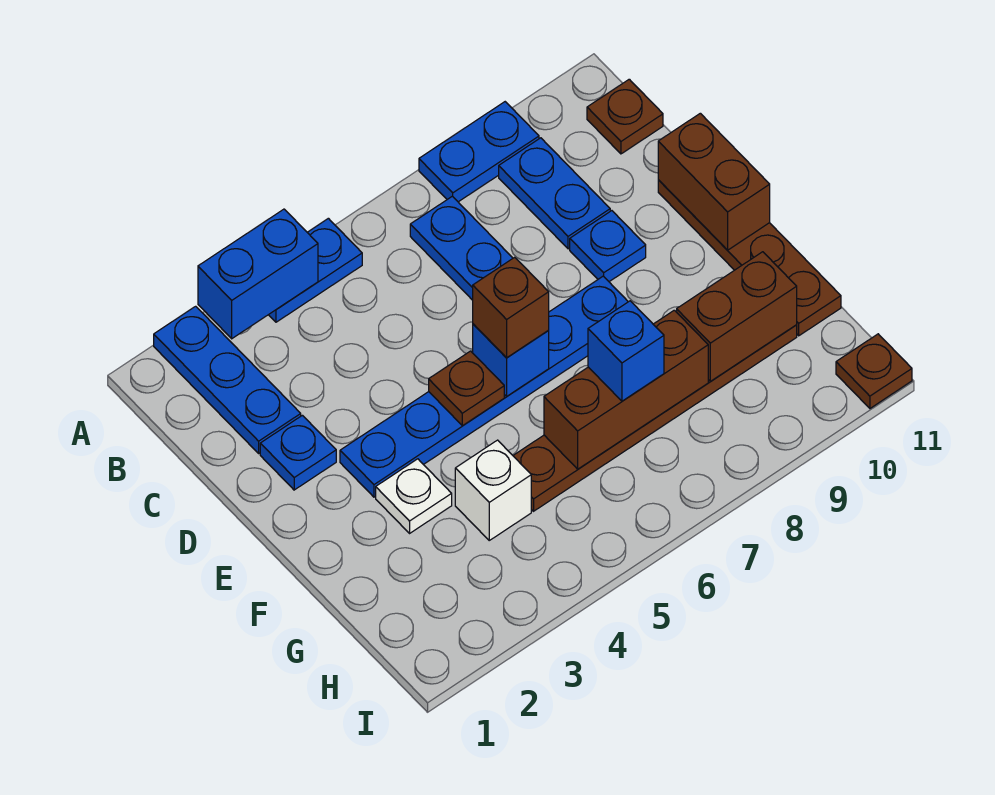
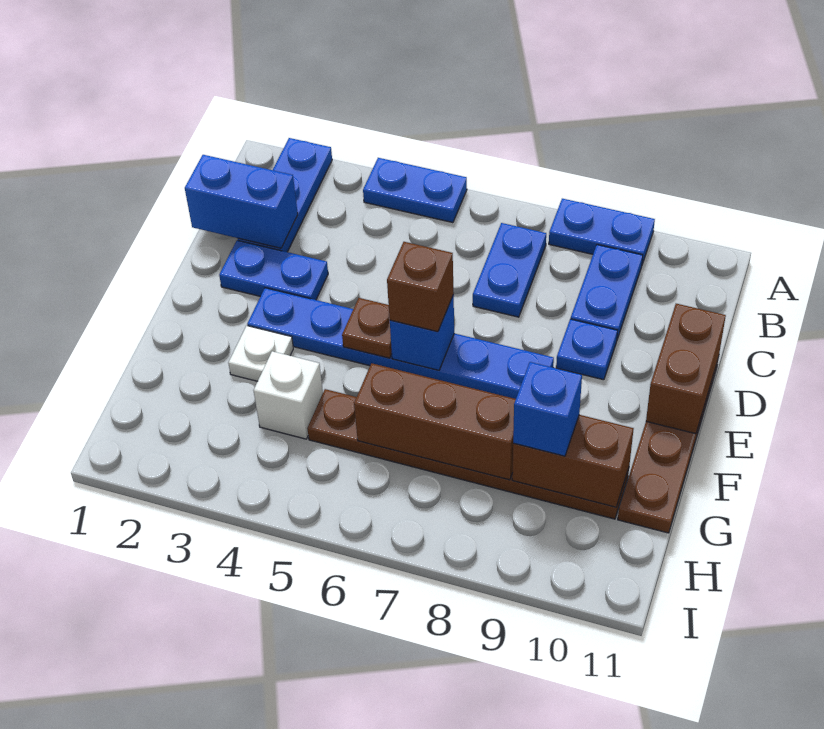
blue brick A3:A4 level 2 -> blue brick C1:C2 level 2
brown plate B11 level 1 -> none
blue plate D2 level 1 -> blue plate D2:D3 level 1
blue brick G7 level 3 -> blue brick G9 level 3
brown plate I11 level 1 -> none

